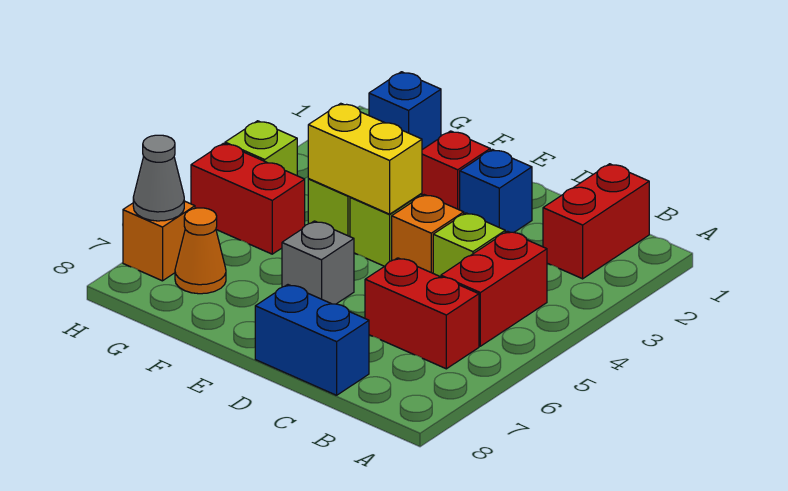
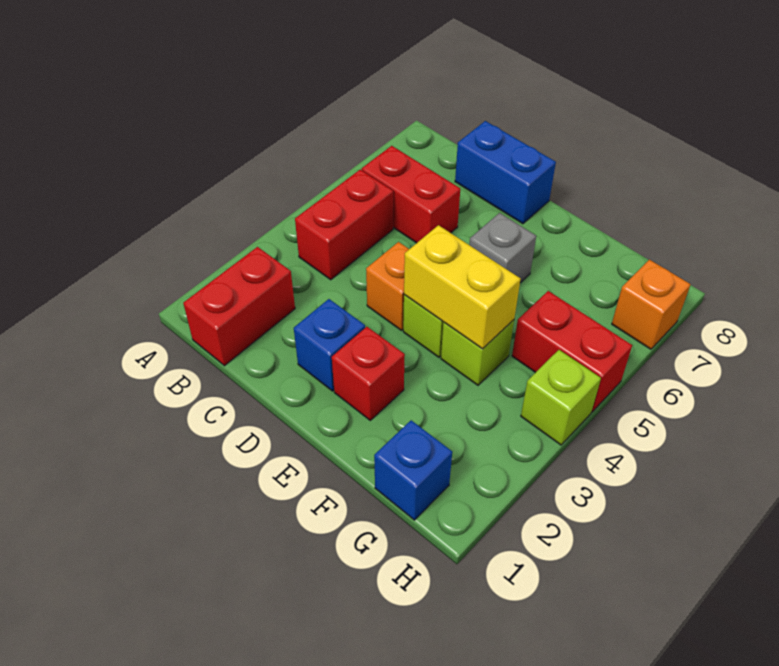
lime brick C4 level 1 -> none
orange cone G7 level 1 -> none
grey cone H7 level 2 -> none

